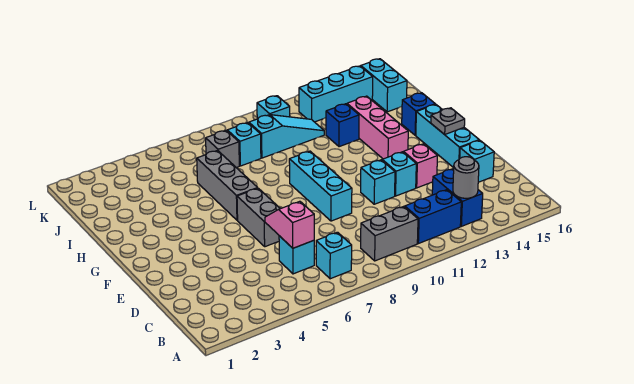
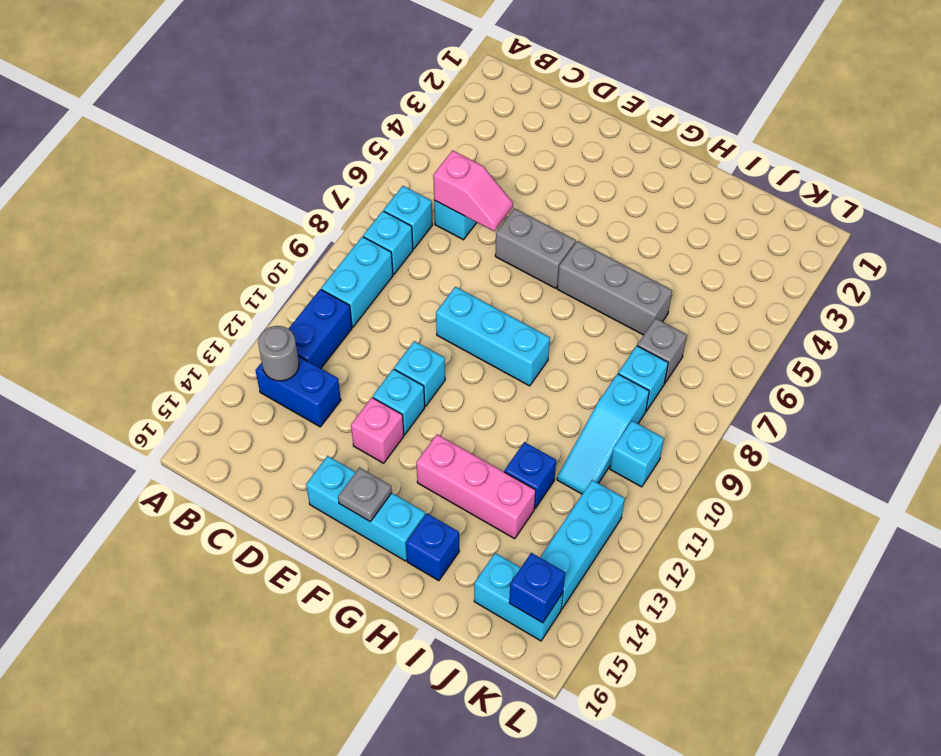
grey brick B9:B10 level 1 -> cyan brick B9:B10 level 1
cyan brick D15 level 1 -> cyan brick B8 level 1
none -> blue brick K15 level 2

